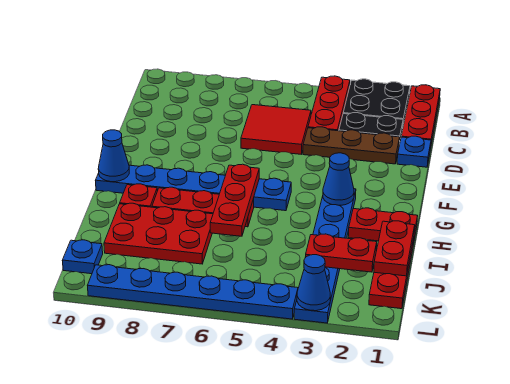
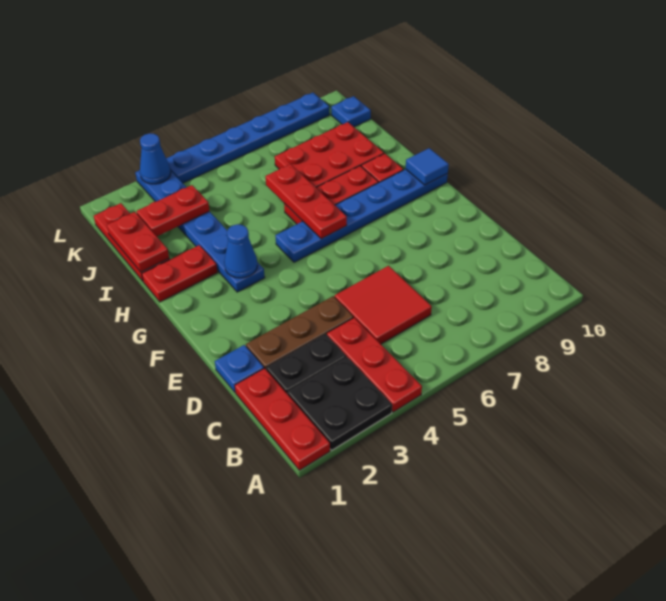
blue cone G10 level 2 -> blue tile G10 level 2

